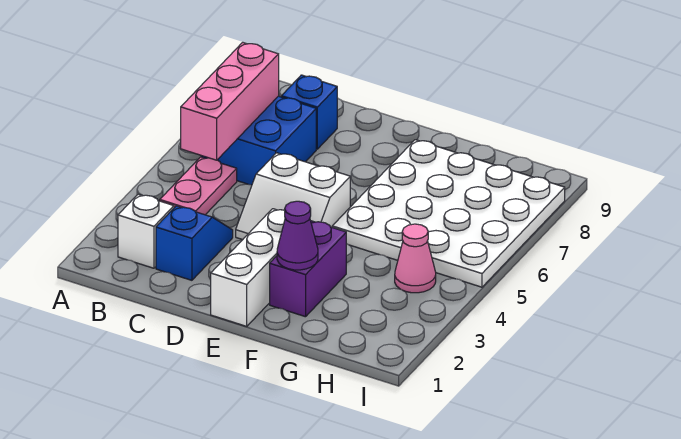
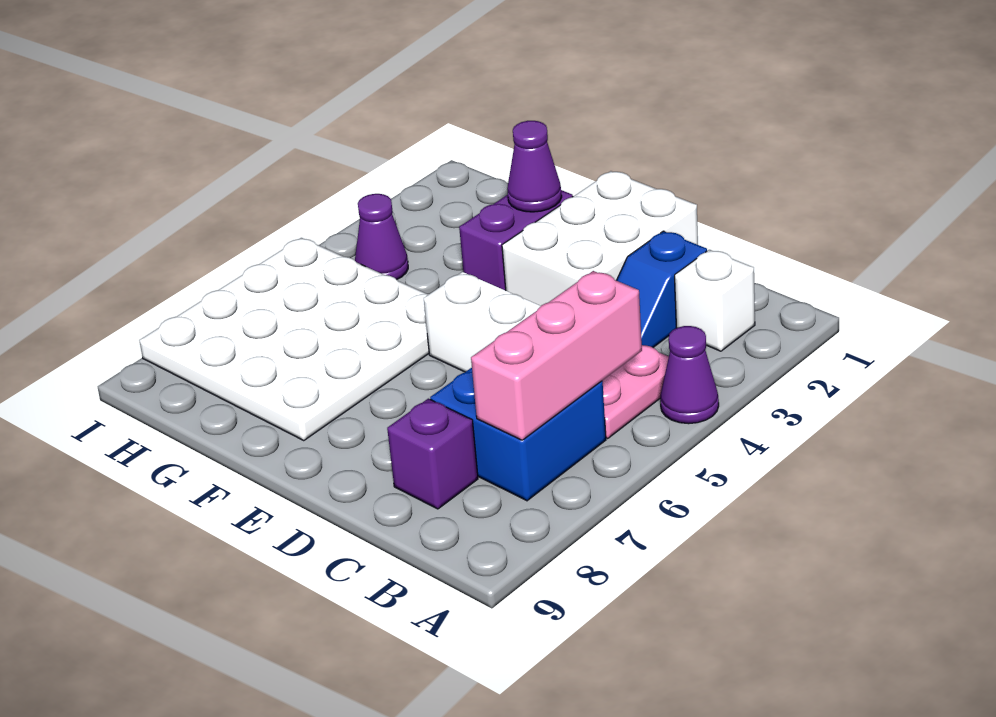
none -> purple cone A4 level 1
blue brick C8 level 1 -> purple brick C8 level 1
white brick E1:E3 level 1 -> white brick D1:E3 level 1
pink cone H4 level 1 -> purple cone H4 level 1

